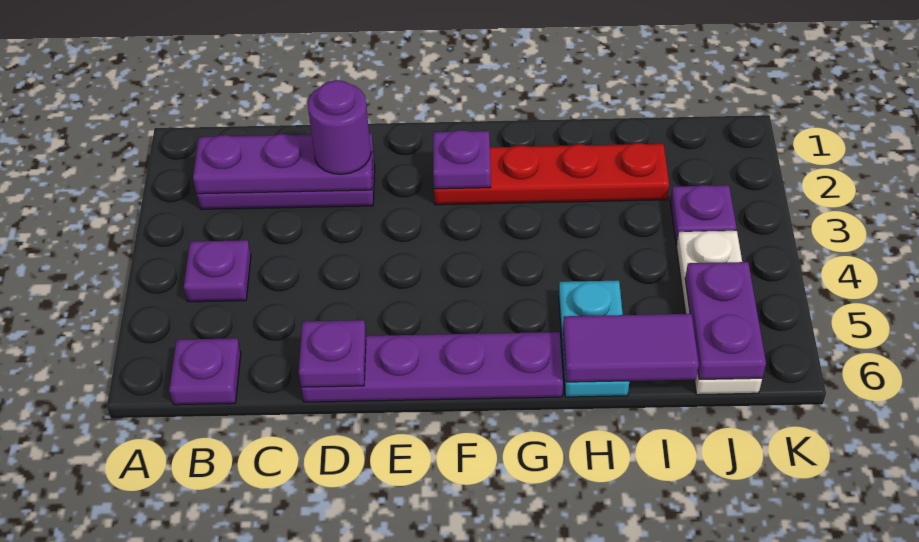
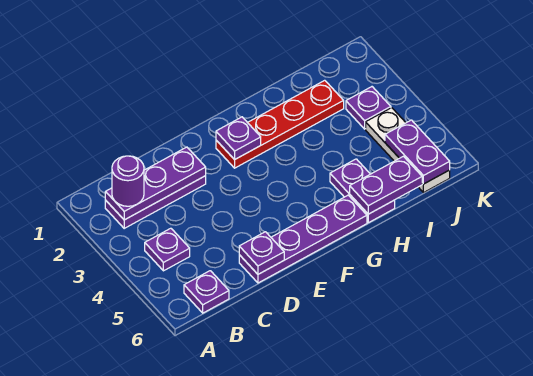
purple round brick D2 level 3 -> purple round brick B2 level 3
cyan plate H5:H6 level 1 -> purple plate H5:H6 level 1
purple tile H6:I6 level 2 -> purple plate H6:I6 level 2

